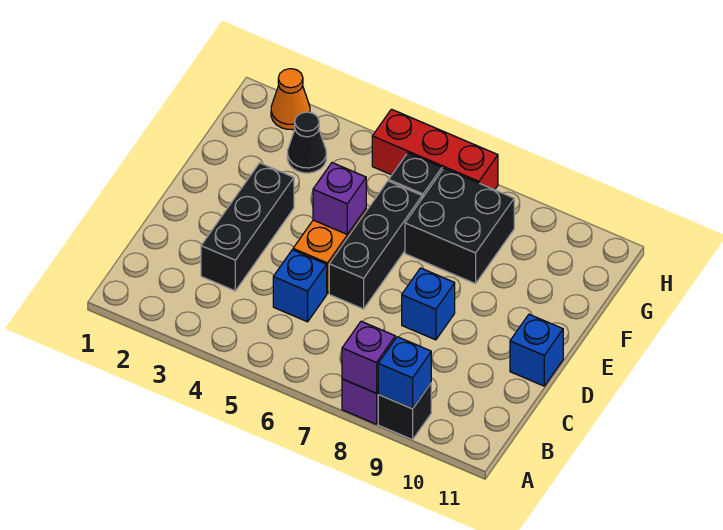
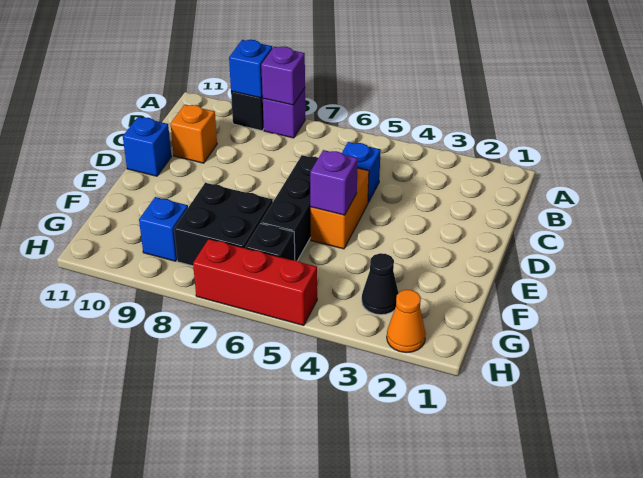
black brick C3:E3 level 1 -> none
none -> orange brick C10 level 1
blue brick D8 level 1 -> blue brick G9 level 1

